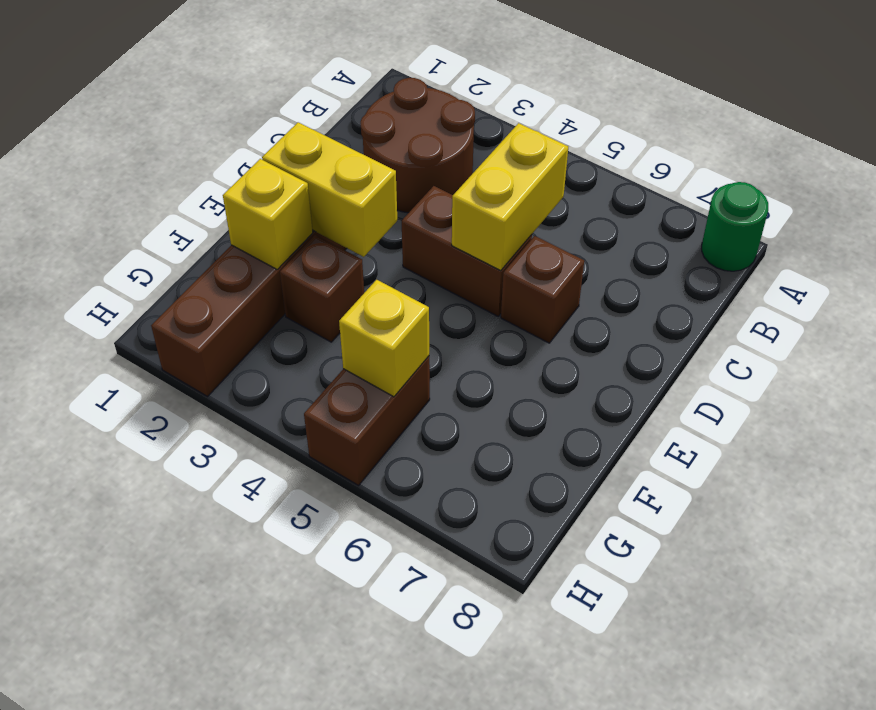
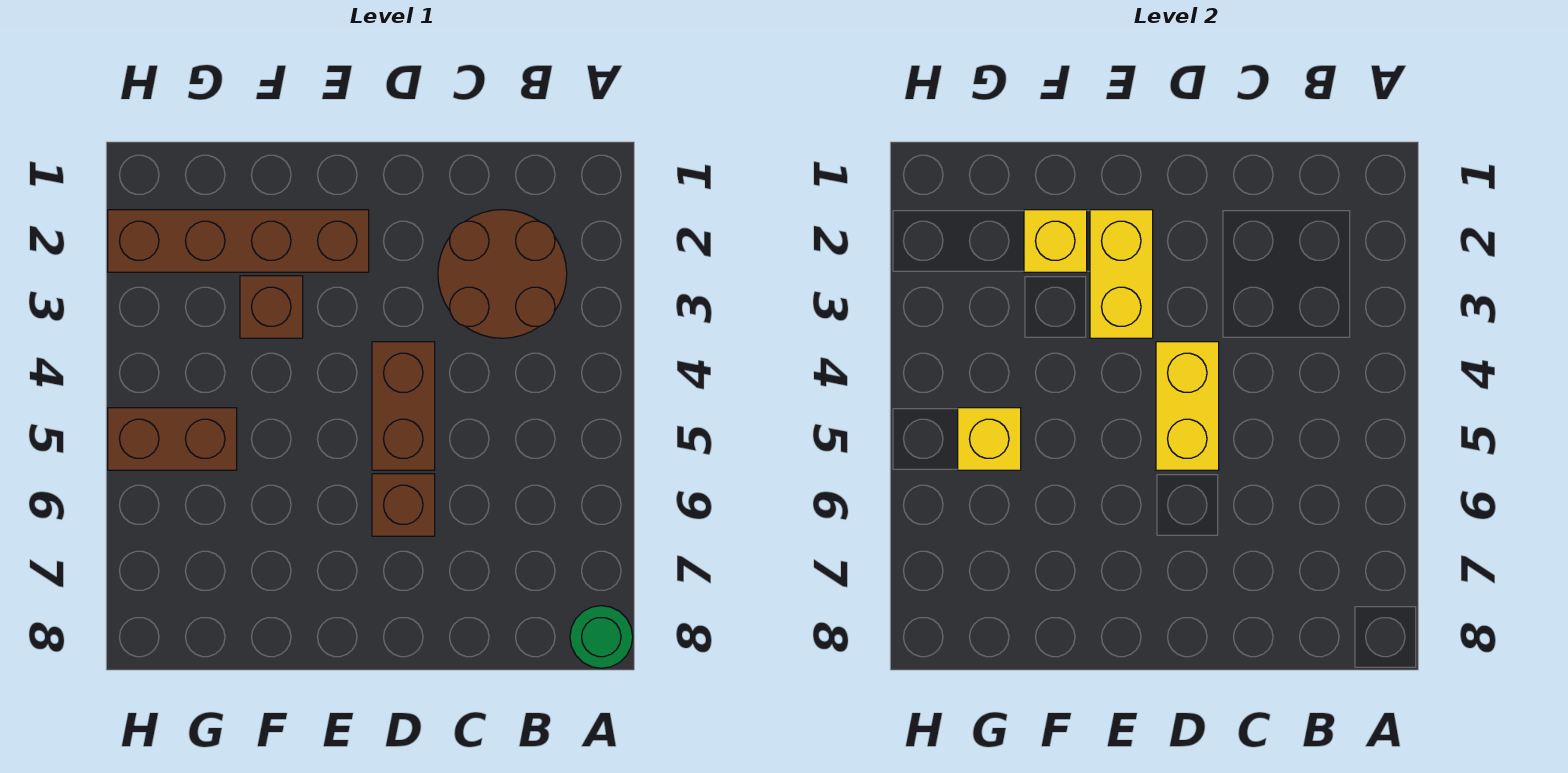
yellow brick C5:D5 level 2 -> yellow brick D4:D5 level 2

